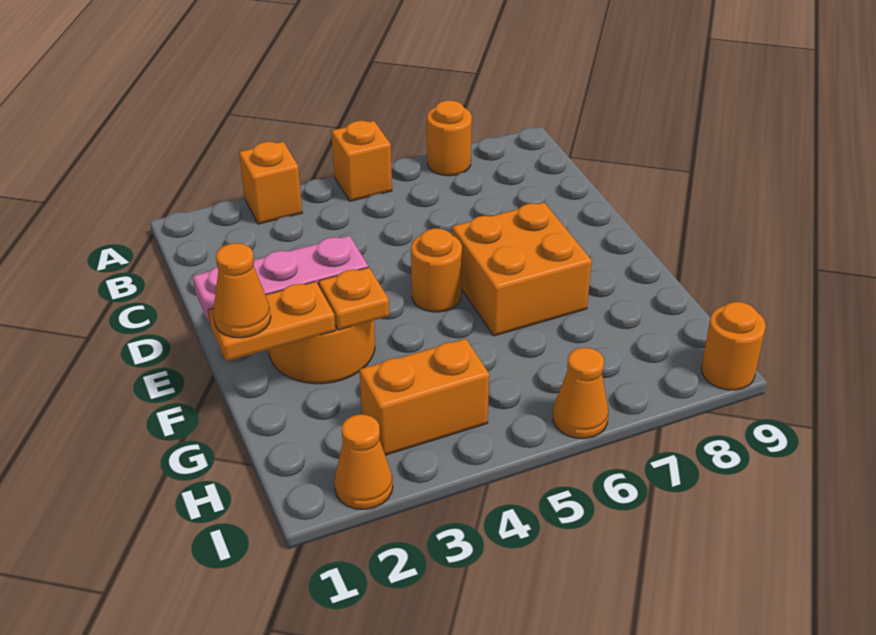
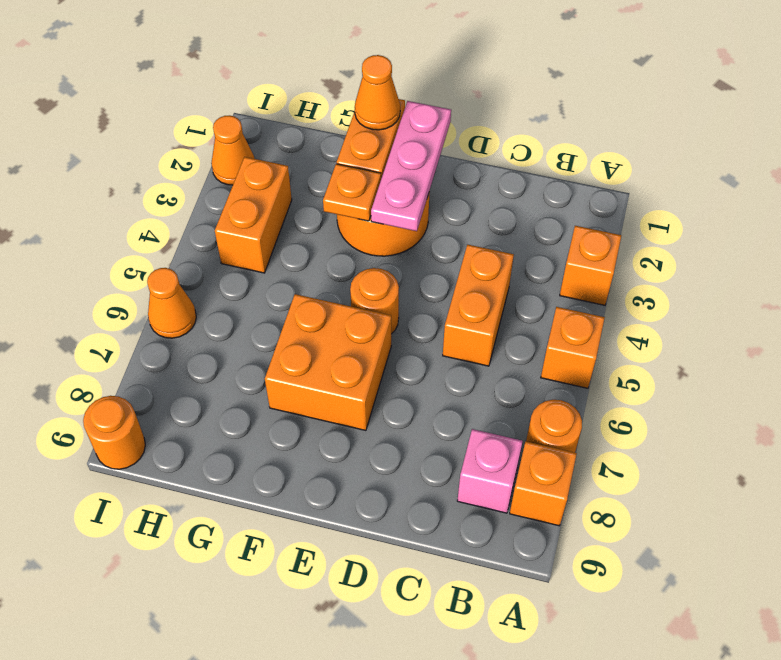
none -> orange brick A8 level 1
none -> pink brick B8 level 1
none -> orange brick C4:C5 level 1

